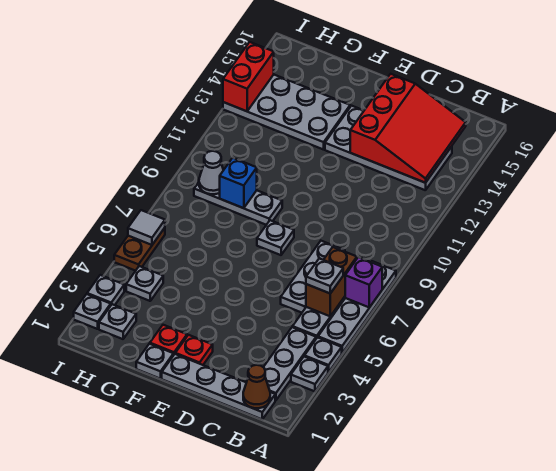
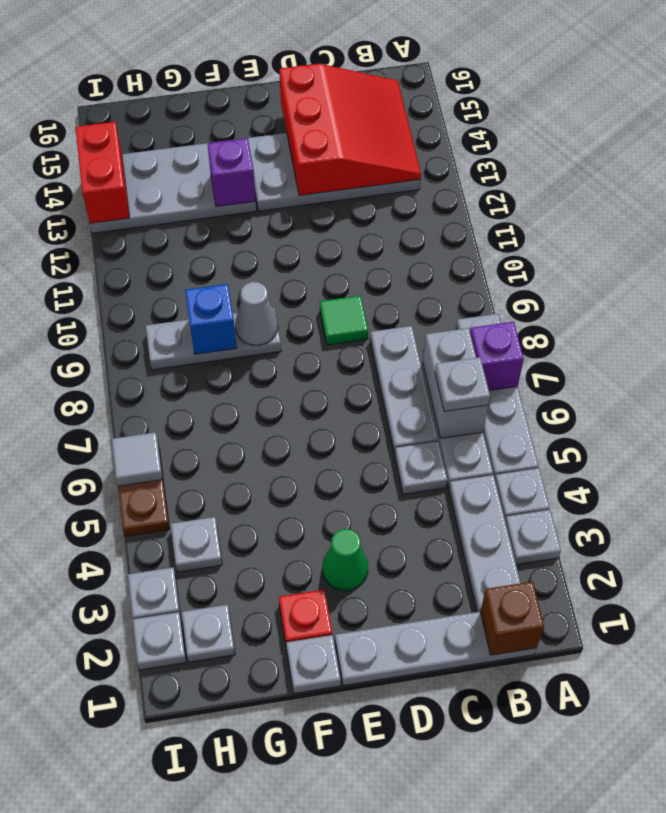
brown cone B1 level 2 -> brown brick B1 level 2
brown brick B6:B7 level 2 -> grey brick B6:B7 level 2
none -> green tile D9 level 1
red plate E2 level 1 -> none
none -> green cone E3 level 1
grey plate E8 level 1 -> grey plate C5 level 1
none -> purple brick F13 level 2
grey cone H9 level 2 -> grey cone F9 level 2

